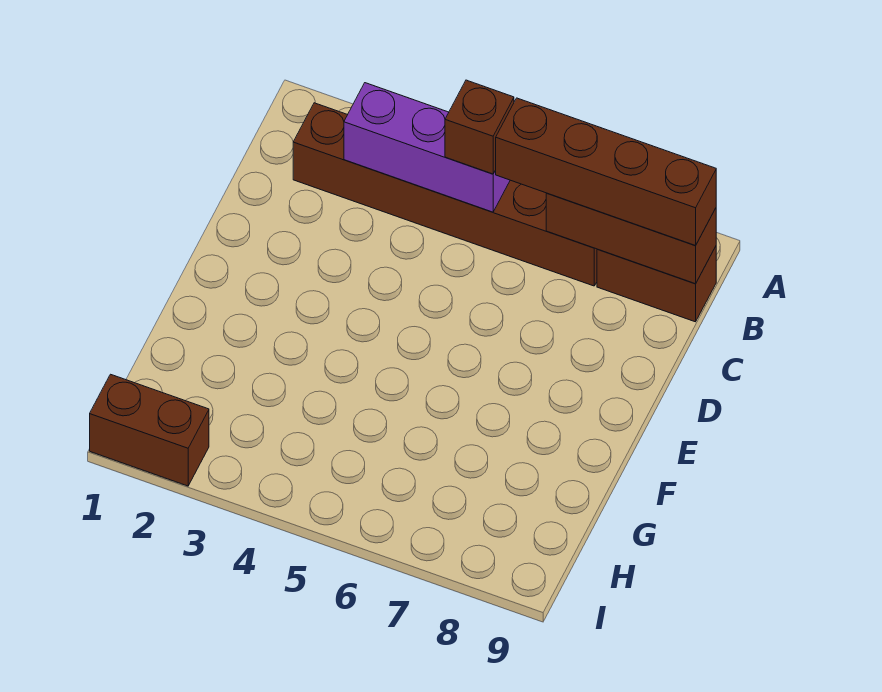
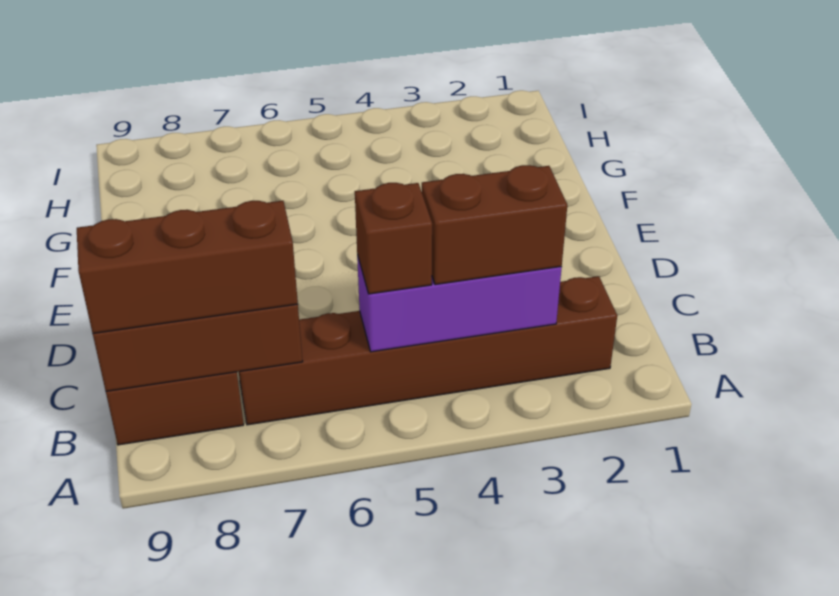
brown brick B6:B9 level 3 -> brown brick B7:B9 level 3
brown brick I1:I2 level 1 -> brown brick B3:B4 level 3

